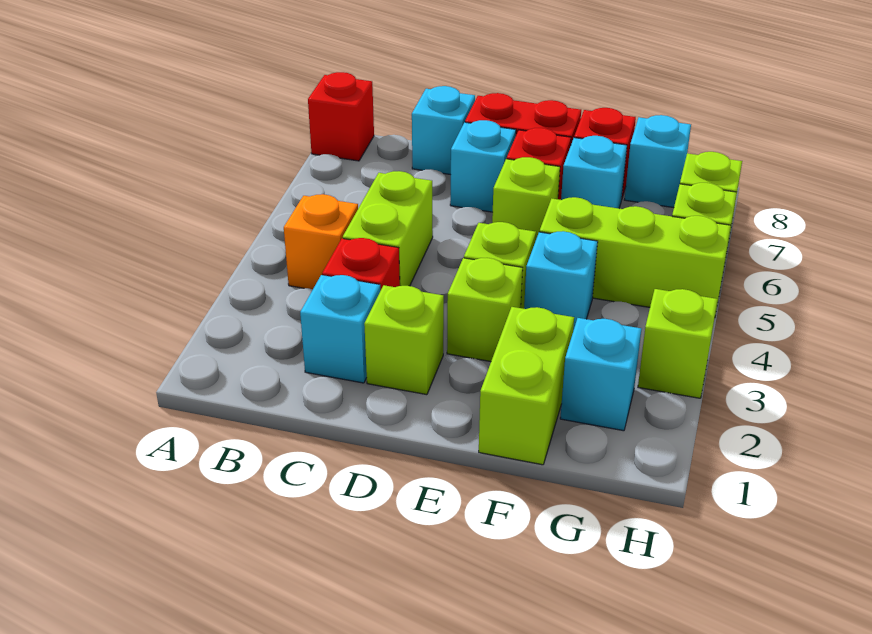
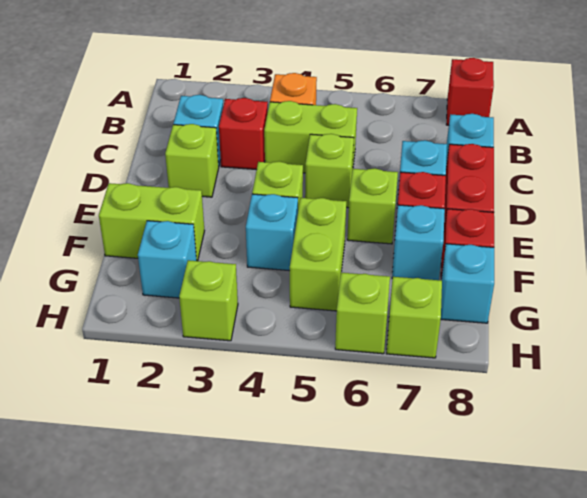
lime brick E3 level 1 -> lime brick D5 level 1
lime brick F5:H5 level 1 -> lime brick F5:G5 level 1

